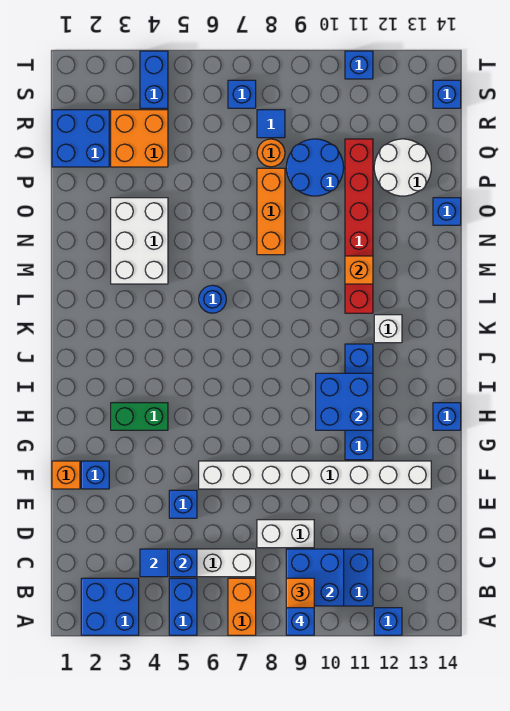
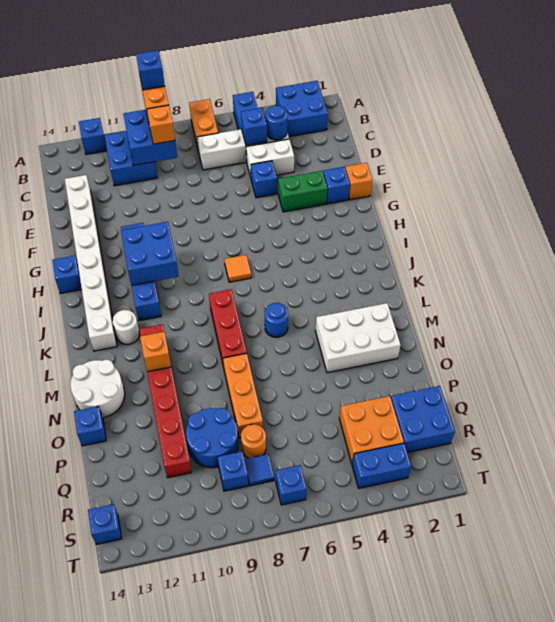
blue tile C4 level 2 -> blue round brick C4 level 2
none -> orange brick C9 level 3
white brick D8:D9 level 1 -> white brick D4:D5 level 1
white brick F6:F13 level 1 -> white brick D13:K13 level 1
green brick H3:H4 level 1 -> green brick F3:F4 level 1
none -> orange tile I7 level 1
none -> red brick K8:M8 level 1
white brick K12 level 1 -> white round brick K12 level 1
white brick M3:O4 level 1 -> white brick M2:N4 level 1
white round brick P12:Q13 level 1 -> white round brick M13:N14 level 1
blue brick S4:T4 level 1 -> blue brick S3:S4 level 1
blue brick T11 level 1 -> blue brick R9 level 1

